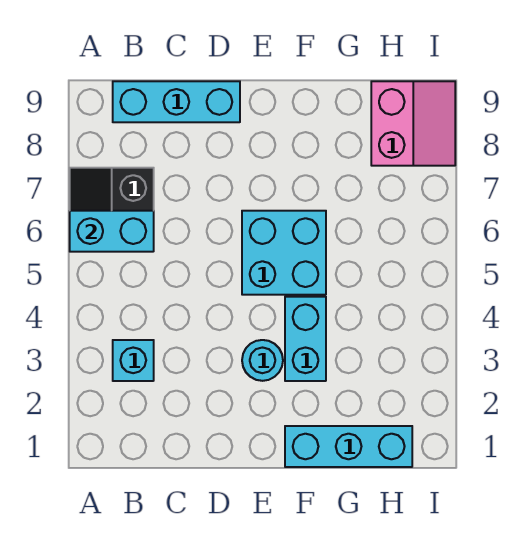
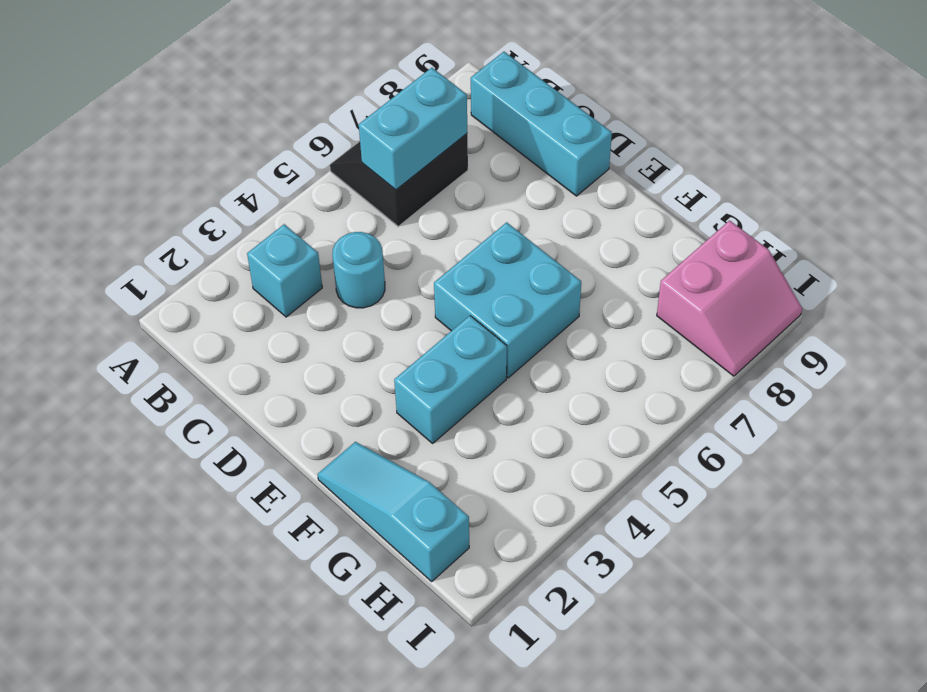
cyan brick A6:B6 level 2 -> cyan brick B6:B7 level 2
cyan round brick E3 level 1 -> cyan round brick C4 level 1
cyan brick F1:H1 level 1 -> cyan slope F1:H1 level 1 top H

